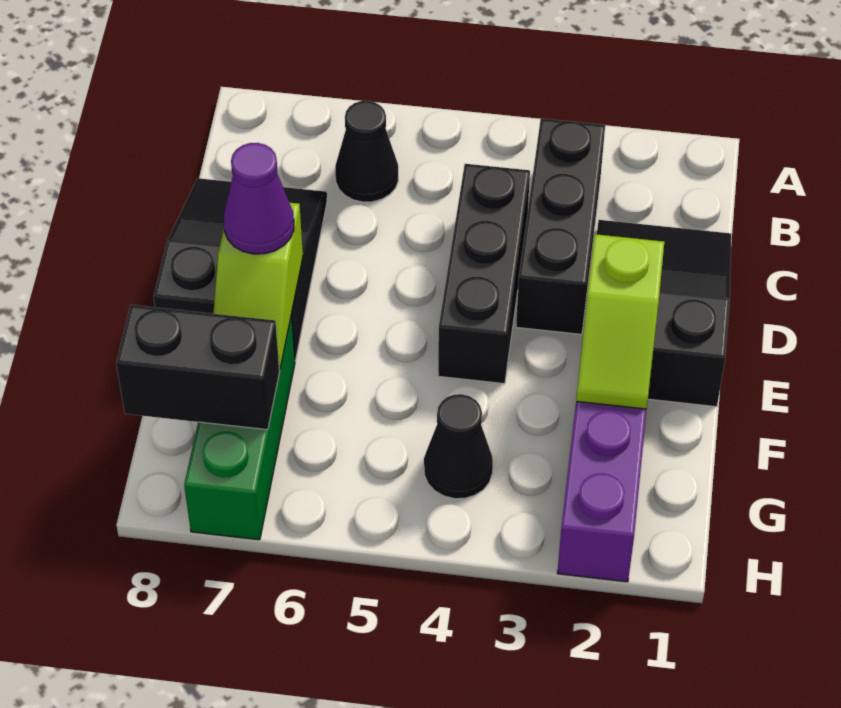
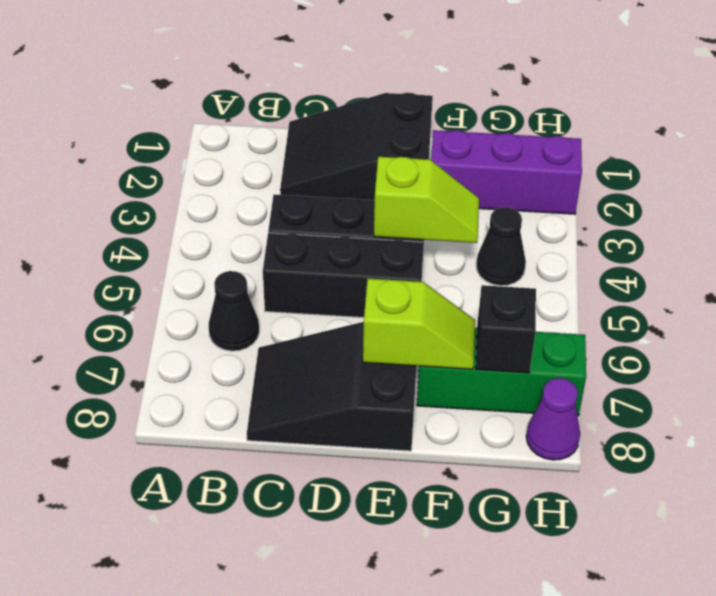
black brick B3:D3 level 1 -> black brick C5:E5 level 1
lime slope E2:F2 level 2 top E -> lime slope E4:F4 level 2 top E
purple cone E7 level 3 -> purple cone H8 level 1
black brick G7:G8 level 2 -> black brick G7 level 2

